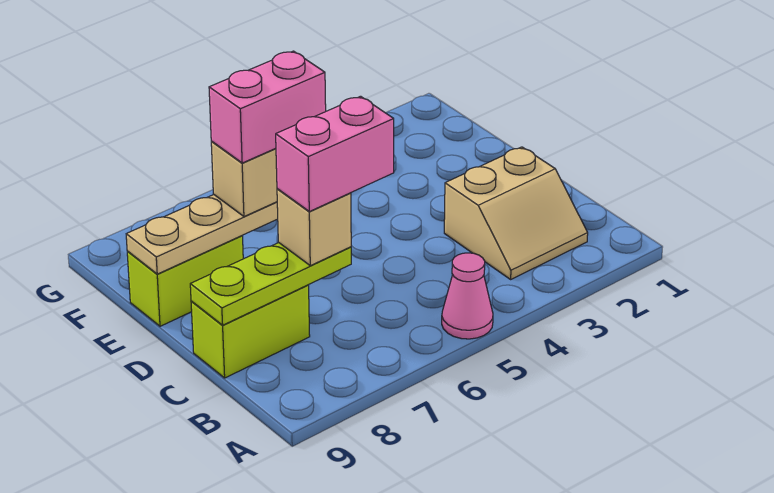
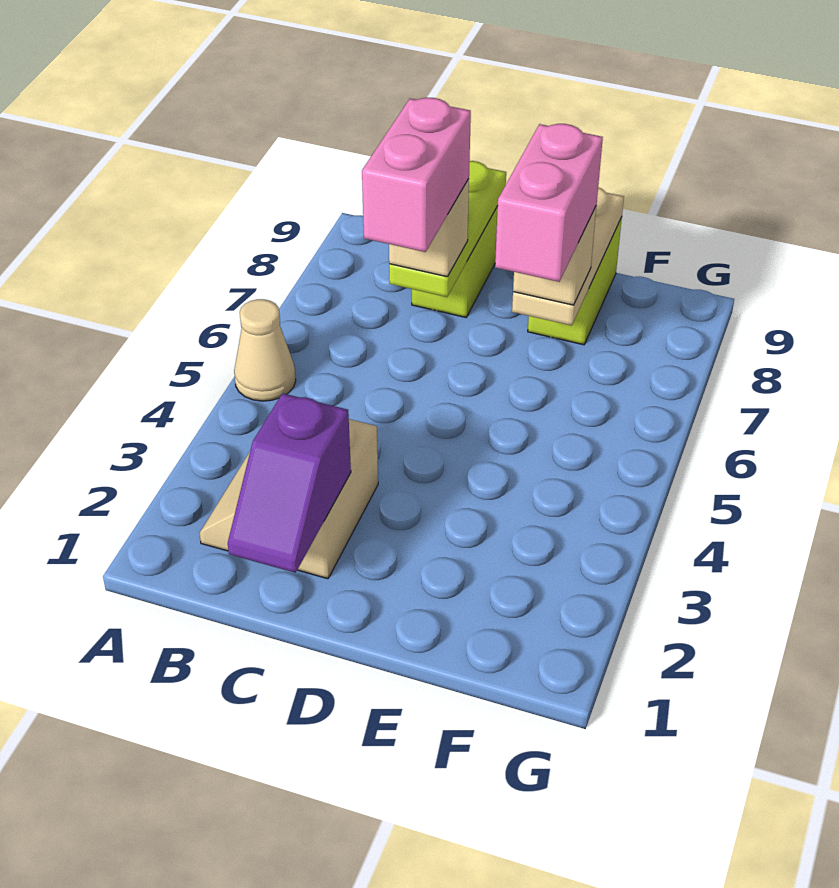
pink cone A5 level 1 -> tan cone A5 level 1
none -> purple slope C1:C2 level 2 top 2

